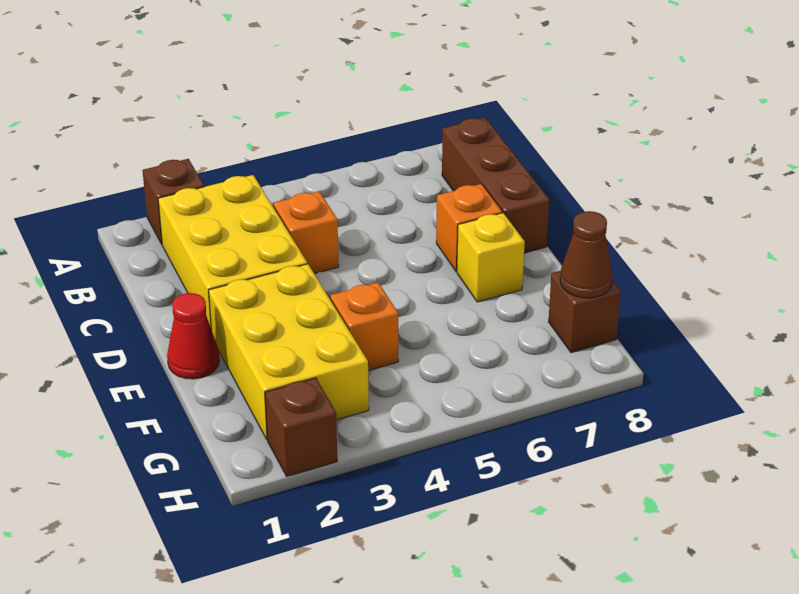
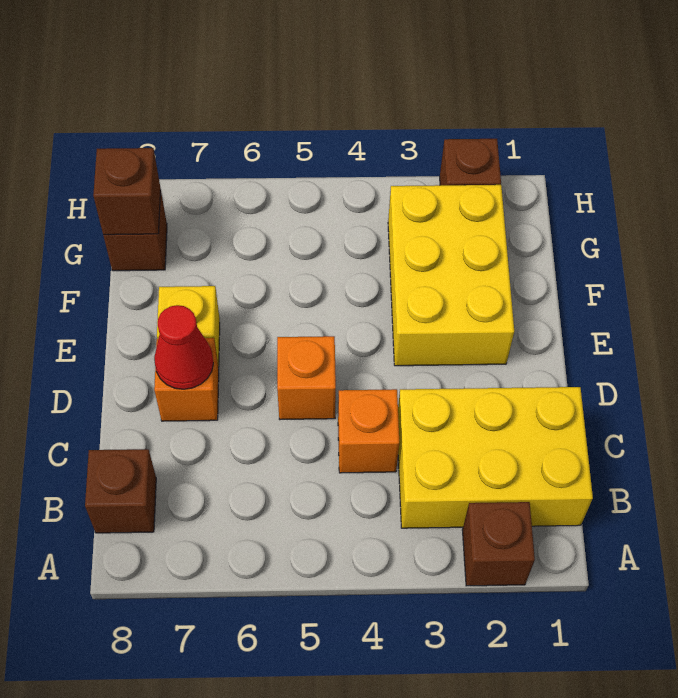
yellow brick B2:D3 level 1 -> yellow brick B1:C3 level 1
brown brick B8:D8 level 1 -> brown brick B8 level 1
red cone E1 level 1 -> red cone D7 level 2
orange brick F4 level 1 -> orange brick D5 level 1
brown cone G8 level 2 -> brown brick G8 level 2

